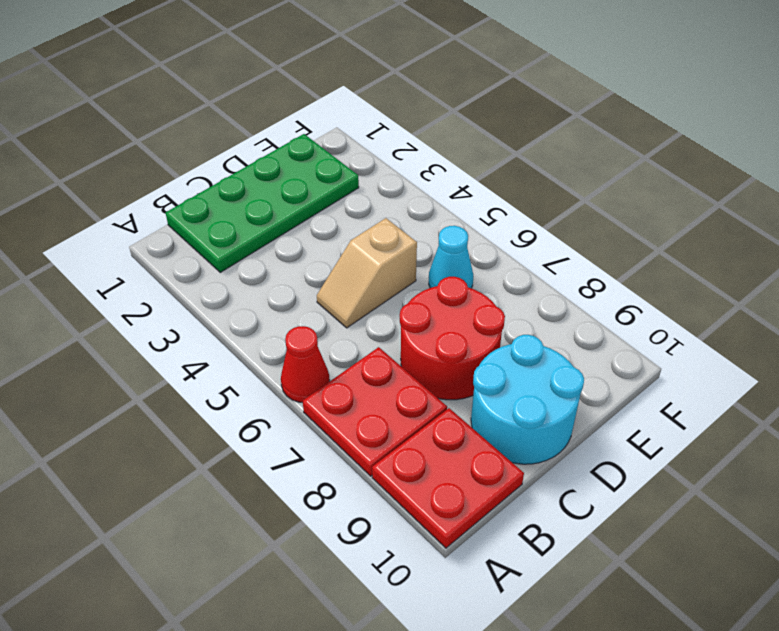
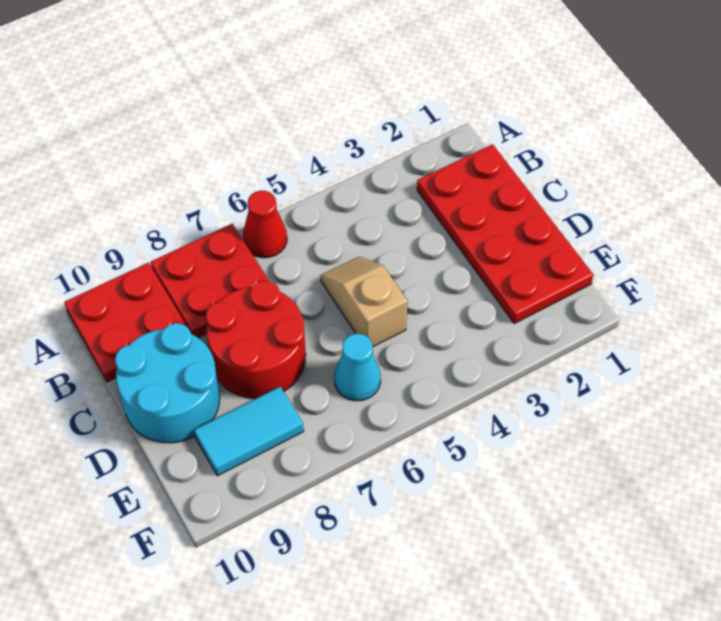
green plate B1:E2 level 1 -> red plate B1:E2 level 1
none -> cyan tile E8:E9 level 1

